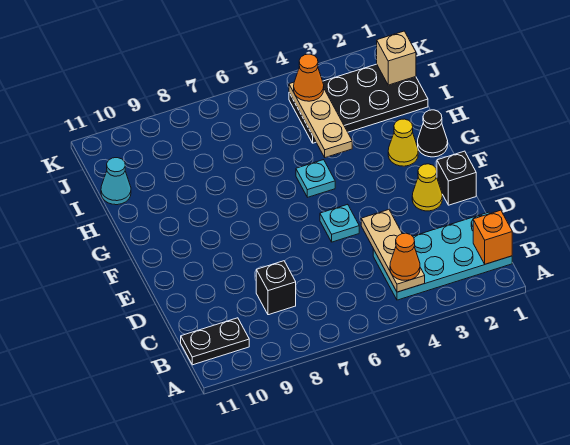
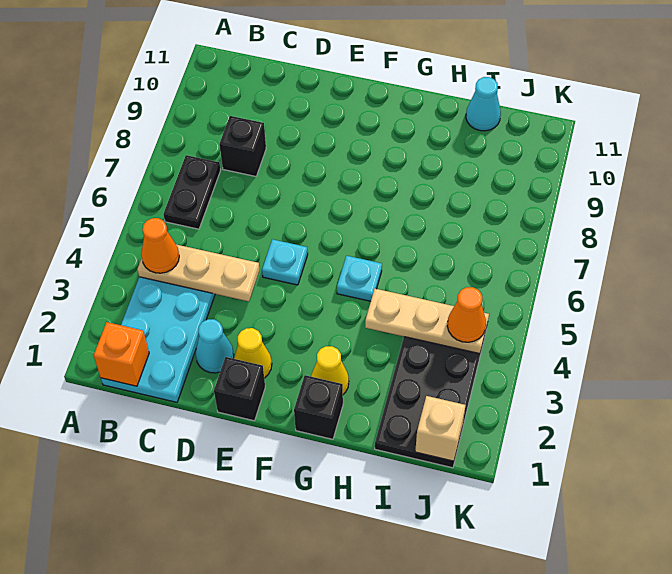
black plate B10:B11 level 1 -> black plate B6:B7 level 1
none -> cyan cone D2 level 1
black cone G1 level 1 -> black brick G1 level 1

